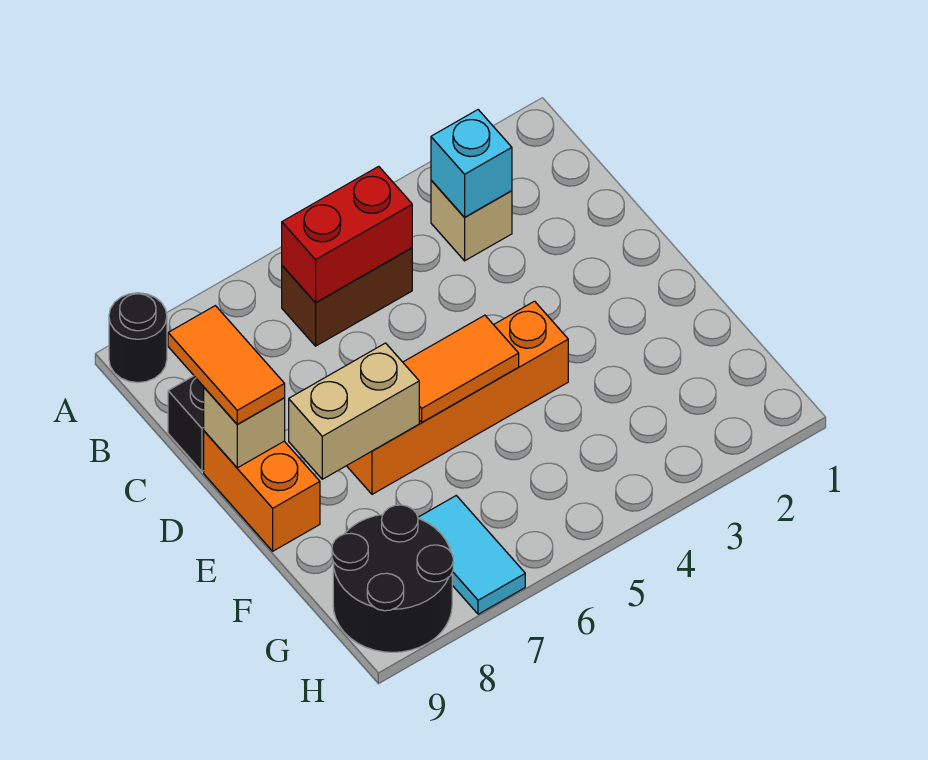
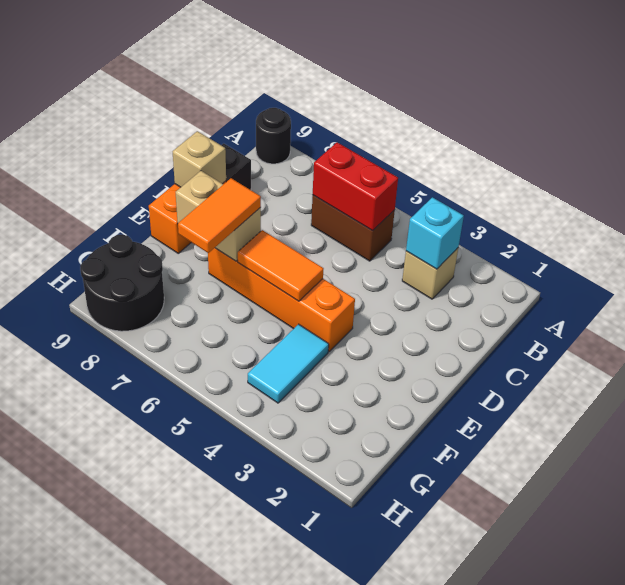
orange tile C9:D9 level 3 -> orange tile E7:F7 level 3
cyan tile G7:H7 level 1 -> cyan tile F4:G4 level 1

